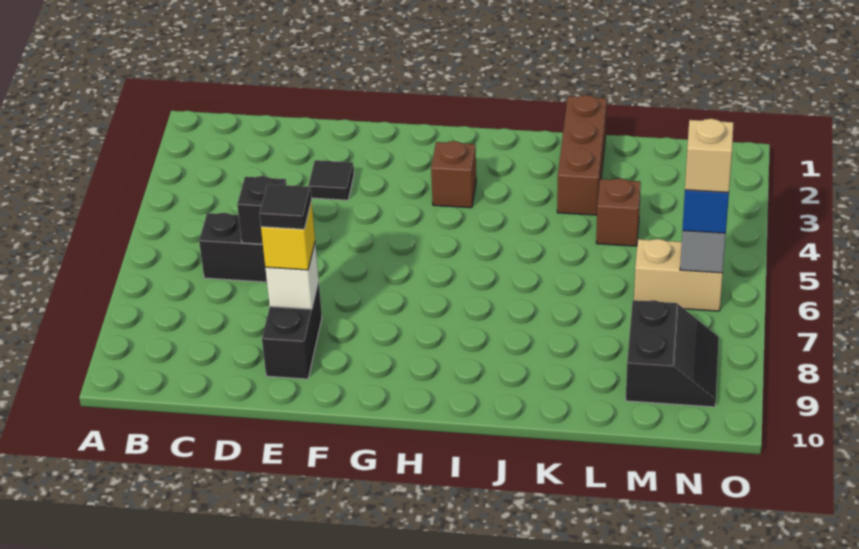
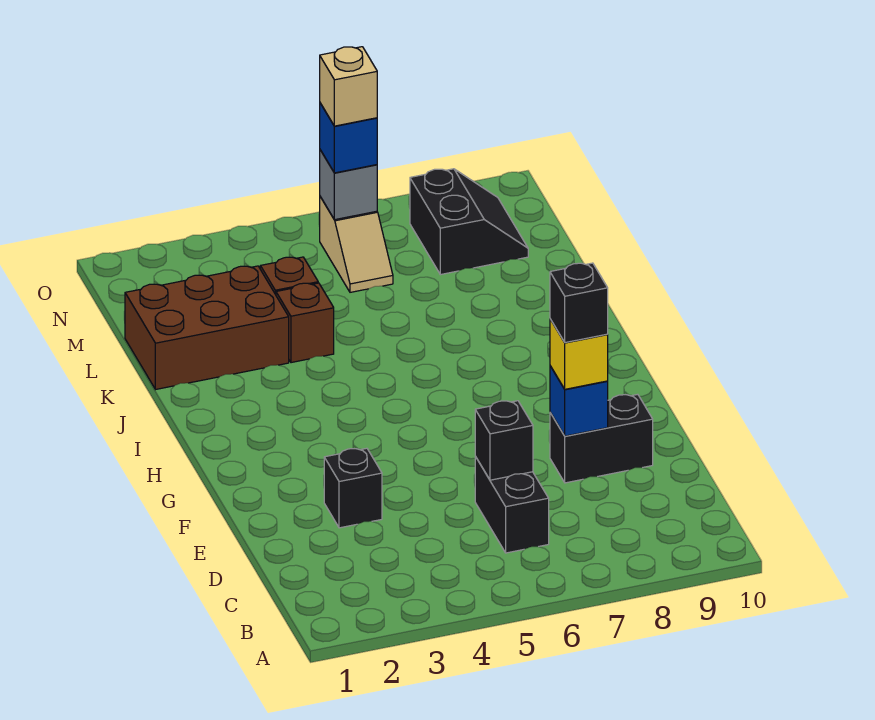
black tile E3 level 1 -> black brick E3 level 1
white brick E8 level 2 -> blue brick E8 level 2
black tile E8 level 4 -> black brick E8 level 4
brown brick H3 level 1 -> brown brick K4 level 1
brown brick K1:K3 level 1 -> brown brick K1:L3 level 1
tan brick M6:N6 level 1 -> tan slope M6:N6 level 1 top N
black slope M8:N9 level 1 top M -> black slope M8:N9 level 1 top 8

